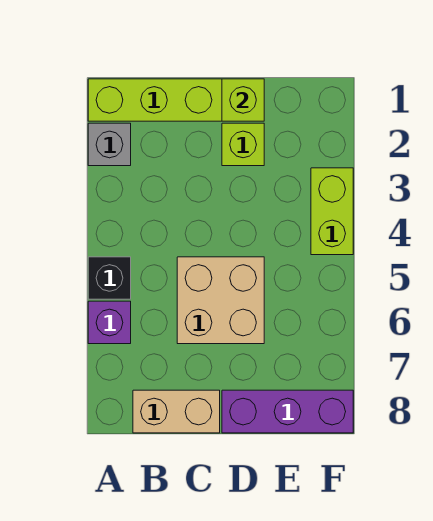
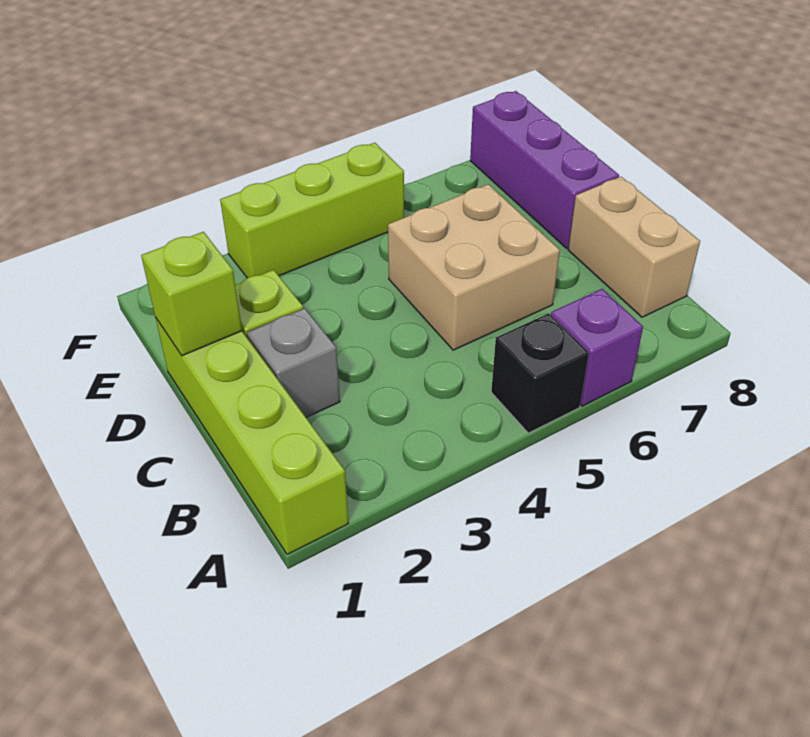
grey brick A2 level 1 -> grey brick C2 level 1
lime brick F3:F4 level 1 -> lime brick F3:F5 level 1

